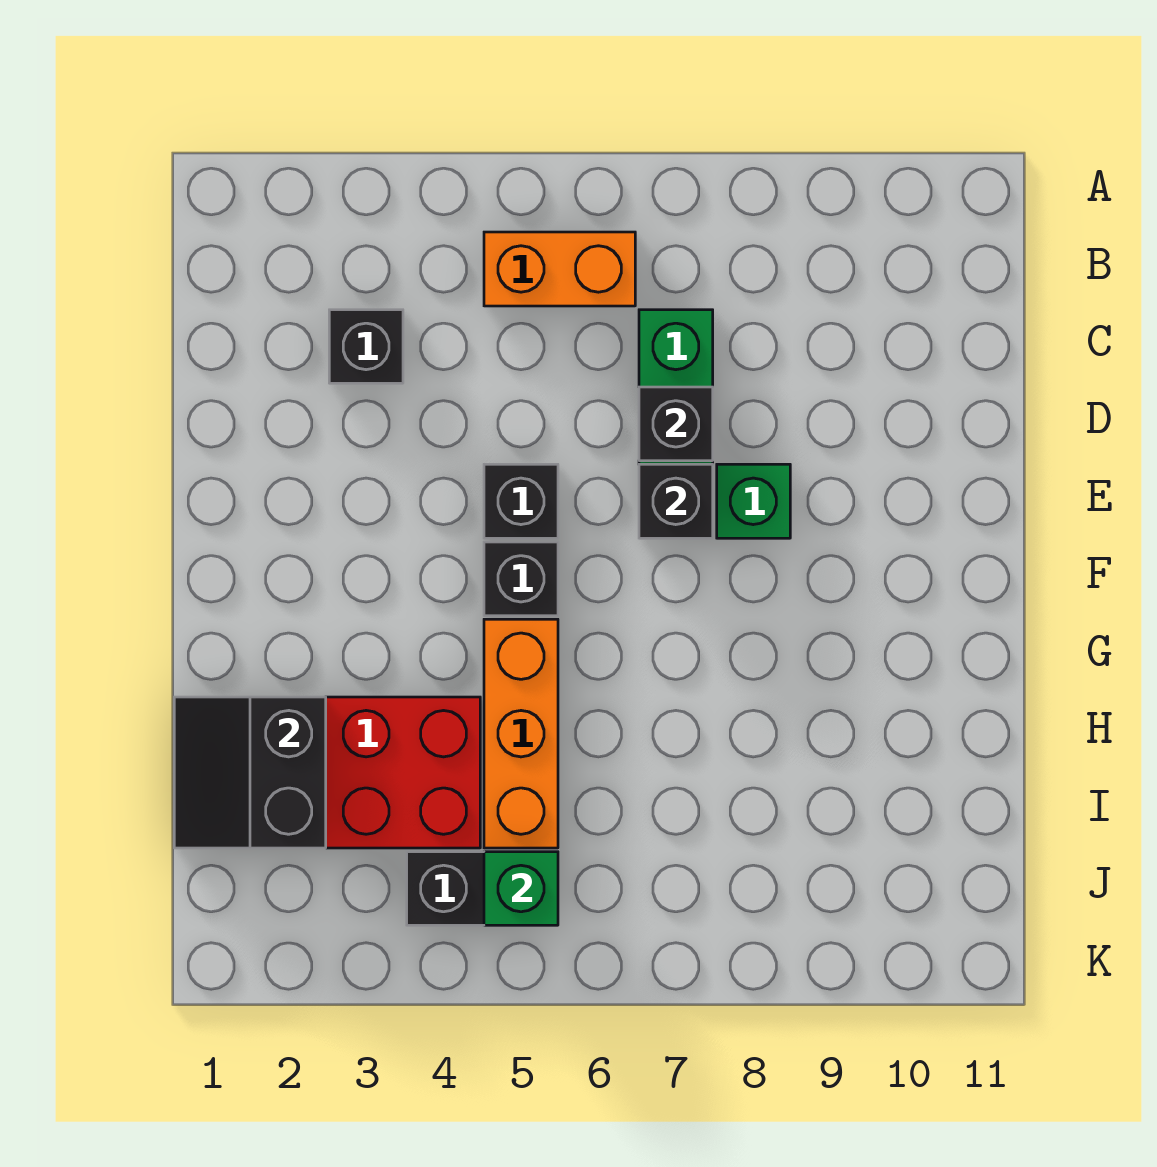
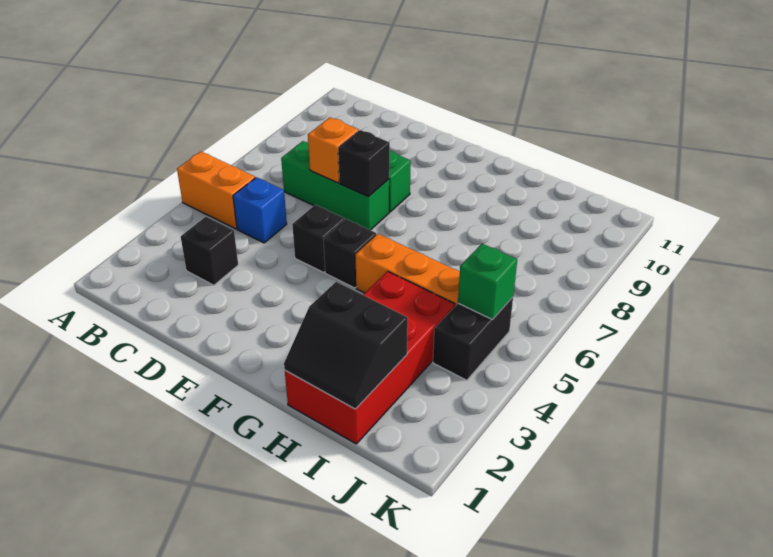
orange brick B5:B6 level 1 -> orange brick A5:B5 level 1
none -> blue brick C5 level 1
black brick D7 level 2 -> orange brick D7 level 2

